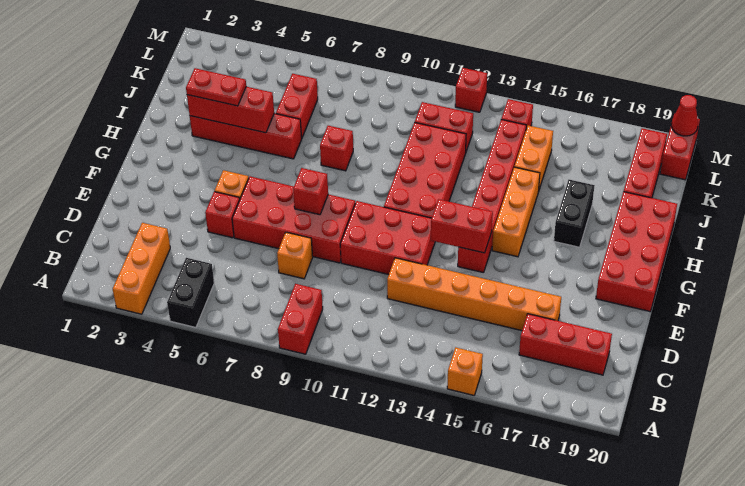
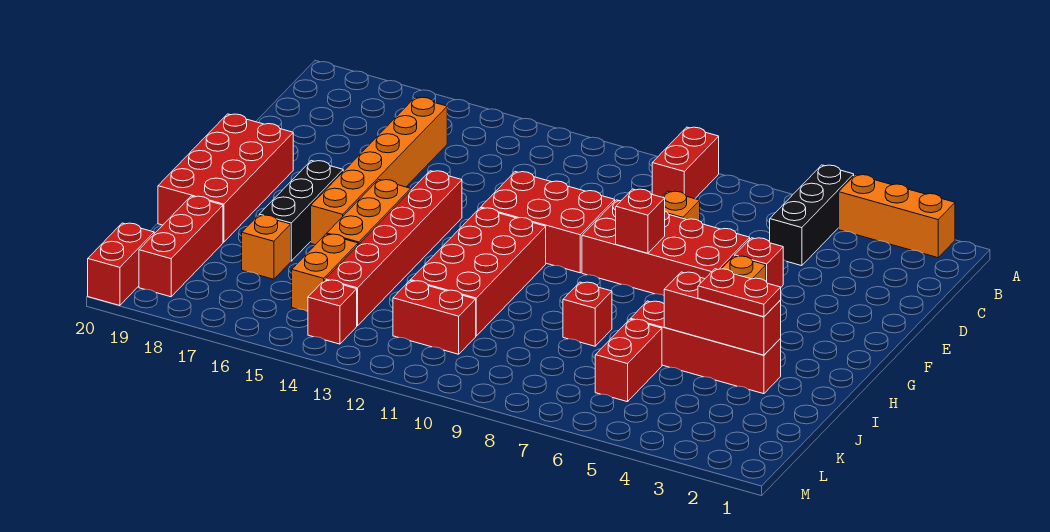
orange brick A3:C3 level 1 -> orange brick A2:A4 level 1
black brick A5:B5 level 1 -> black brick A5:C5 level 1
orange brick A15 level 1 -> orange brick J17 level 1
red brick C17:C19 level 1 -> none
orange brick D12:D17 level 1 -> orange brick C16:H16 level 1
red brick F13:F14 level 2 -> none
black brick H17:I17 level 1 -> black brick G17:I17 level 1
red brick M12 level 1 -> none
red cone M20 level 2 -> none

